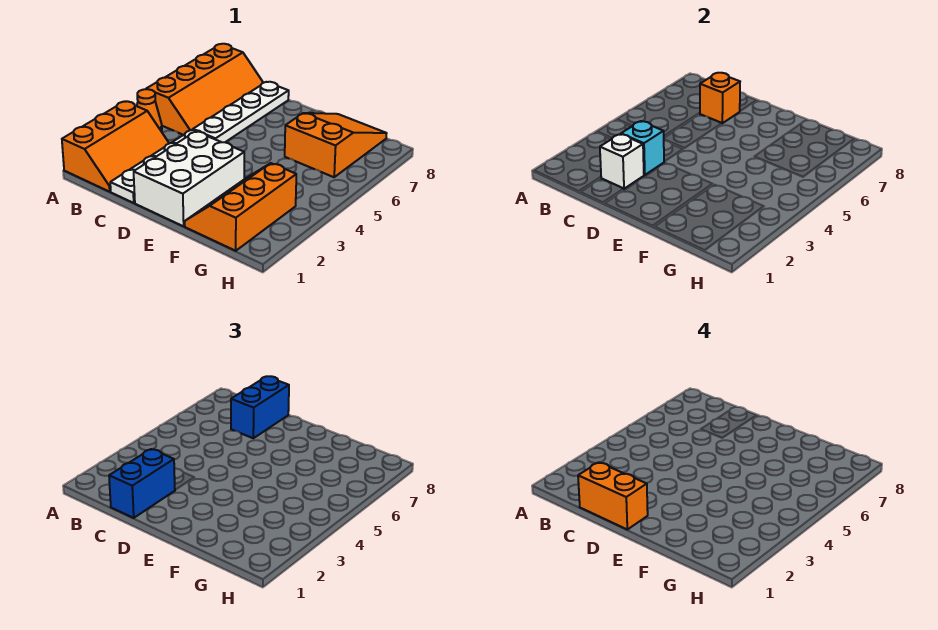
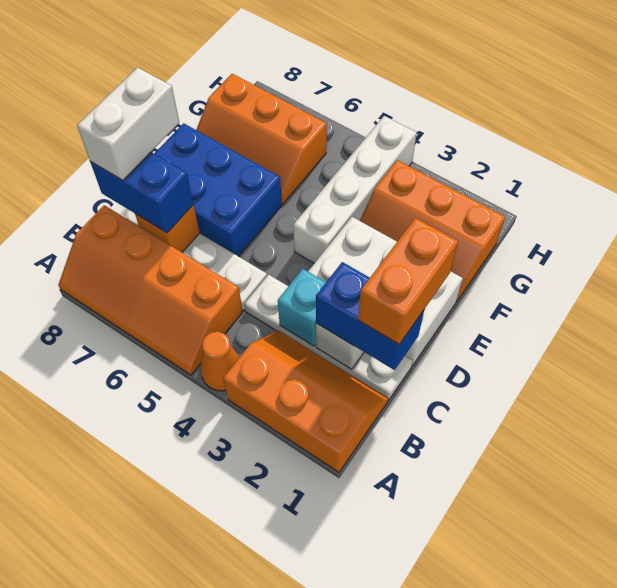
orange slope A5:B8 level 1 top A -> orange slope A5:B8 level 1 top B
none -> white brick C8:D8 level 4
none -> blue brick D6:E8 level 1
none -> white brick E4:H4 level 1
orange slope F6:G8 level 1 top 6 -> orange slope F6:G8 level 1 top G

